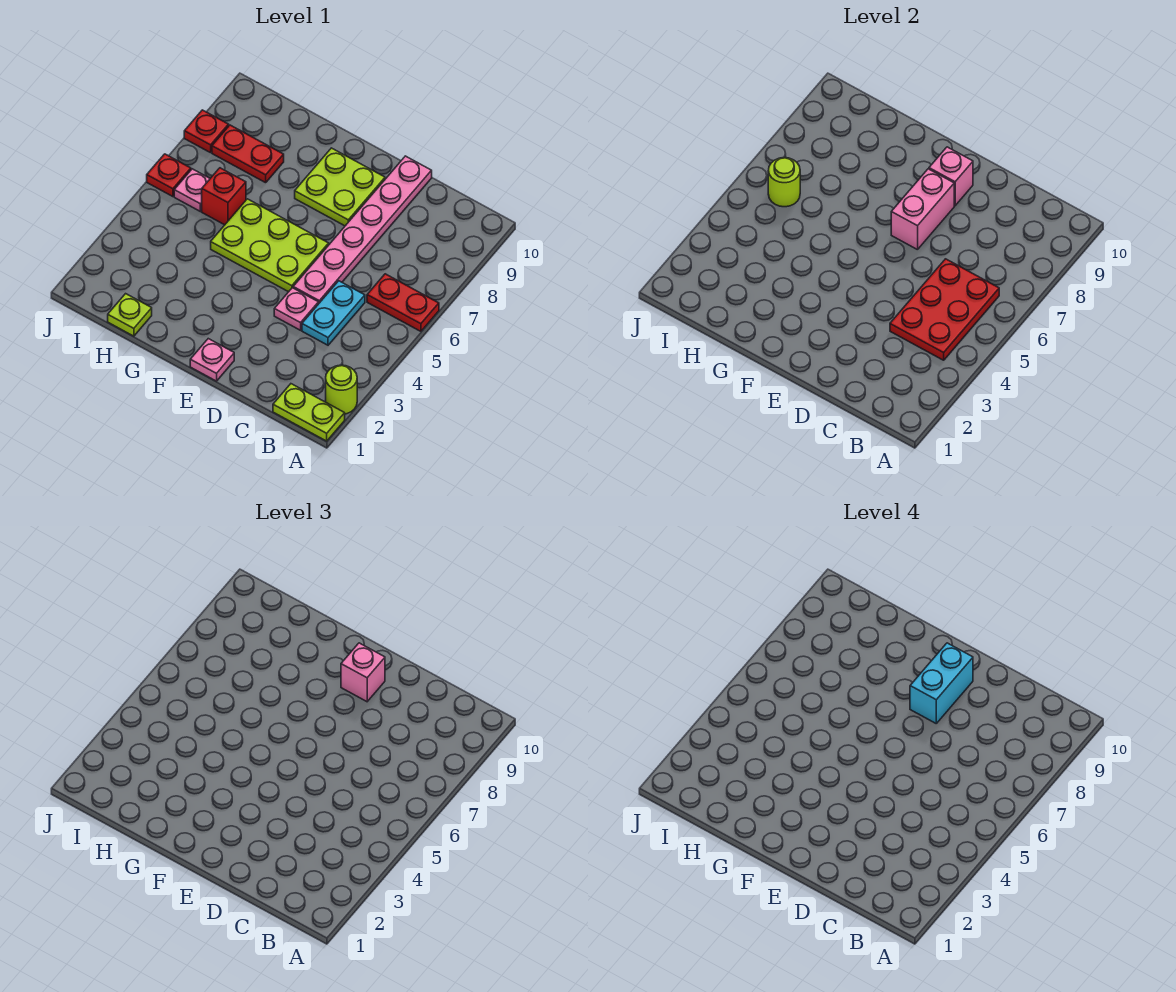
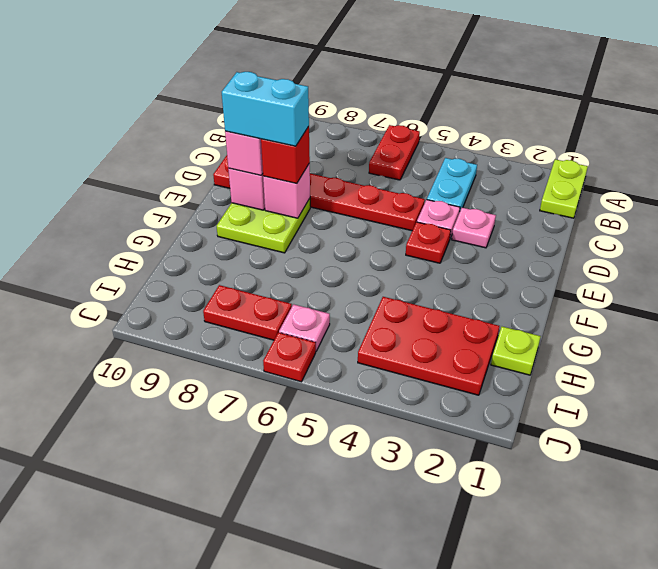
lime round brick A2 level 1 -> none
red plate B4:C6 level 2 -> red plate H2:I4 level 1
cyan plate C4:C5 level 1 -> cyan plate B4:C4 level 1
pink plate D5:D10 level 1 -> red plate D5:D10 level 1
pink plate E1 level 1 -> pink plate D3 level 1
lime plate E5:G6 level 1 -> none
pink brick E7:E8 level 2 -> pink brick E8 level 2
red brick H6 level 1 -> red brick E8 level 3
red plate H8:I8 level 1 -> red plate I7:I8 level 1
lime round brick I6 level 2 -> none
red plate J8 level 1 -> red plate E4 level 1

